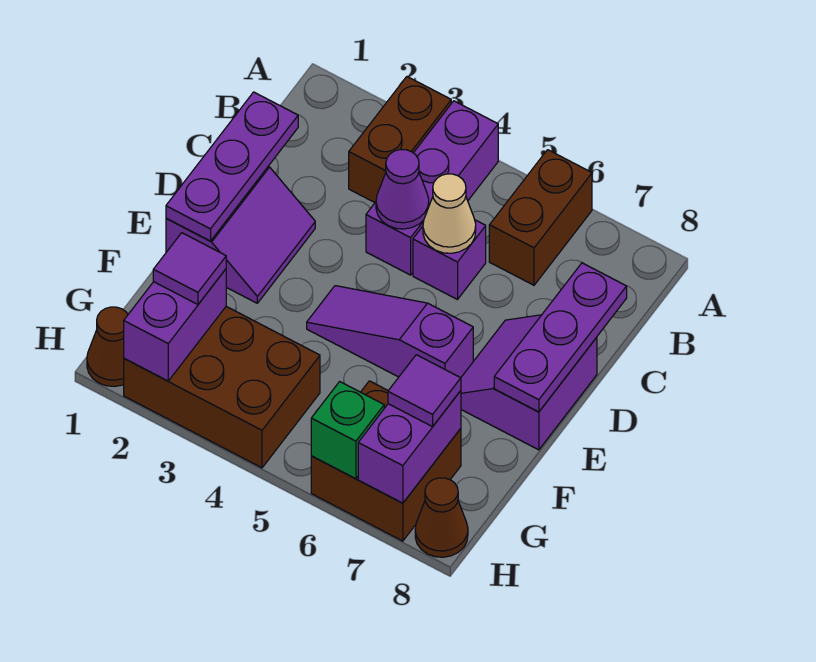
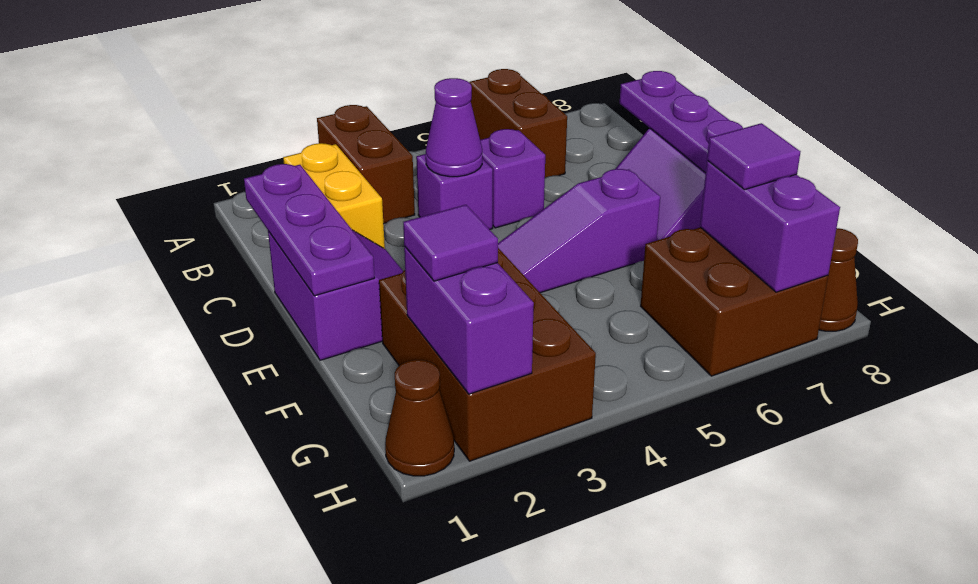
purple brick A4:C4 level 1 -> purple brick C4 level 1
none -> yellow brick B2:C2 level 1
tan cone C5 level 2 -> none
brown brick G2:H4 level 1 -> brown brick F2:H3 level 1
green brick H6 level 2 -> none

